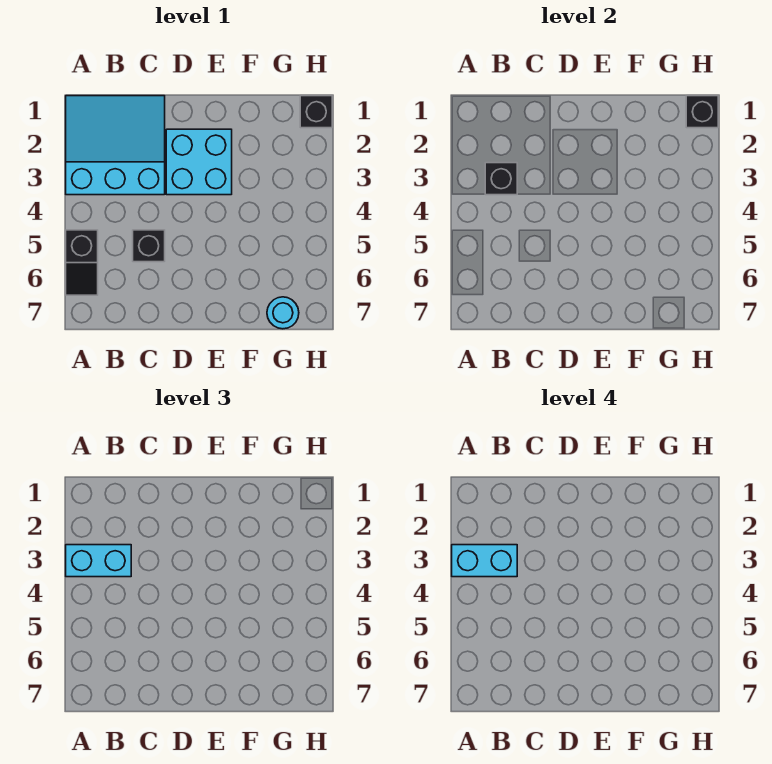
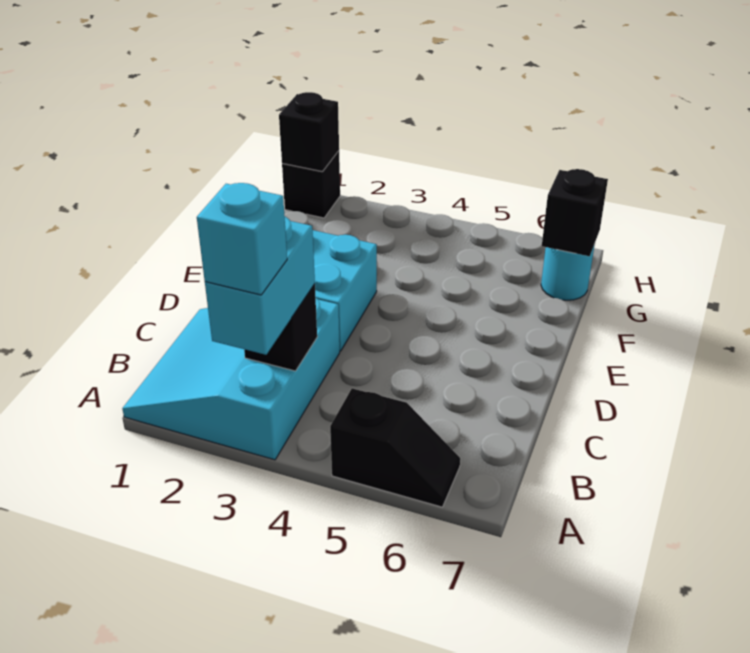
cyan brick A3:B3 level 4 -> cyan brick A3 level 4
black brick C5 level 1 -> black brick G7 level 2

